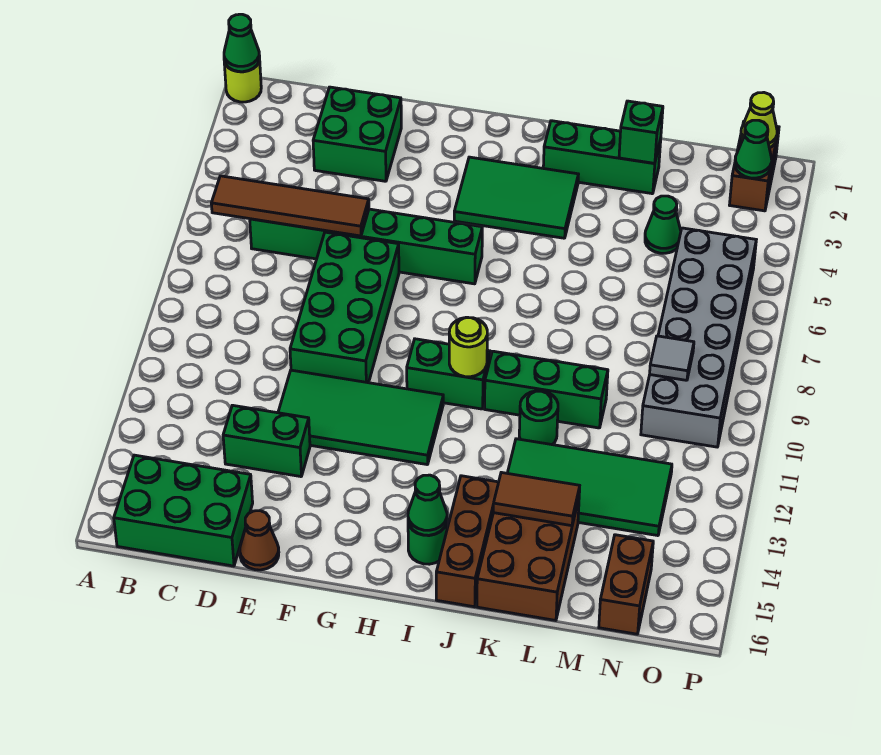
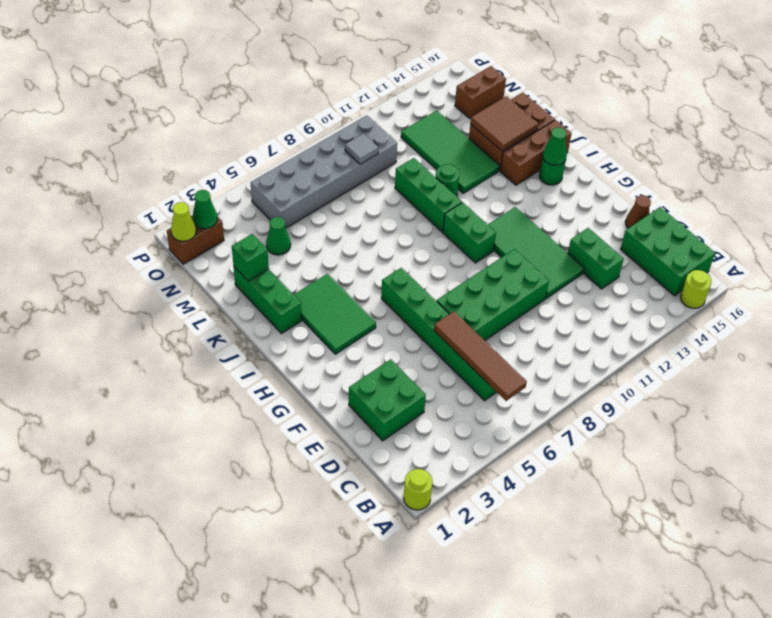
green cone A1 level 2 -> none
lime round brick I10 level 2 -> lime round brick A15 level 1
brown tile K14:L14 level 2 -> brown tile K14:L15 level 2

